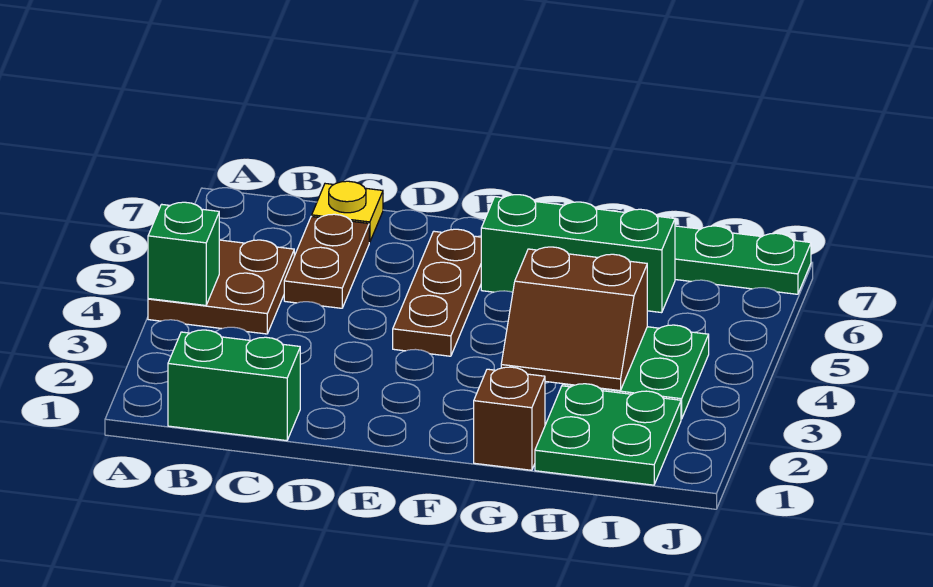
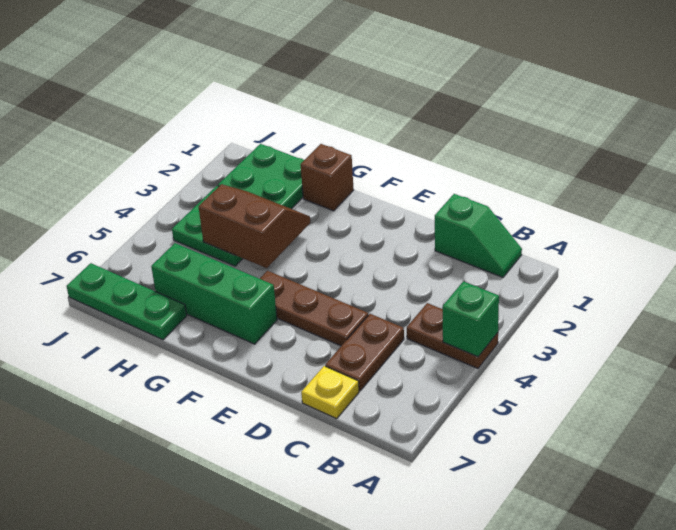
brown plate A4:B5 level 1 -> brown plate A4:B4 level 1
green brick B1:C1 level 1 -> green slope B1:C1 level 1 top C
brown plate E4:E6 level 1 -> brown plate D5:F5 level 1

